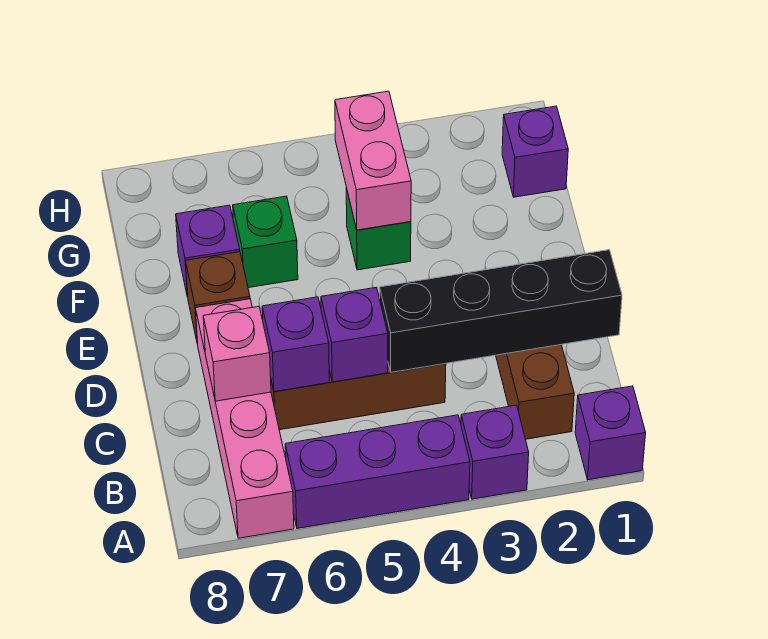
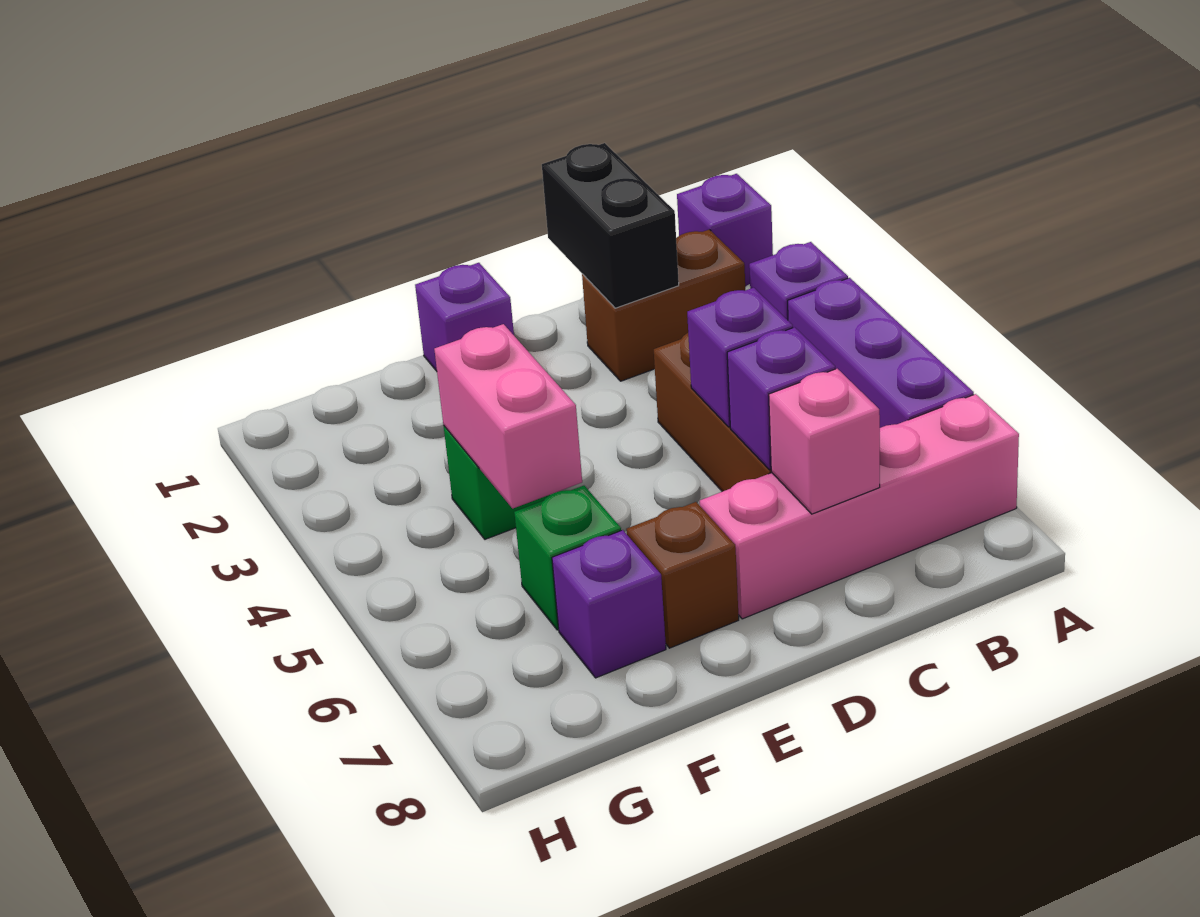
black brick C1:C4 level 2 -> black brick C1:C2 level 2
pink brick F4:G4 level 2 -> pink brick F4:F5 level 2
purple brick G1 level 1 -> purple brick E1 level 1

